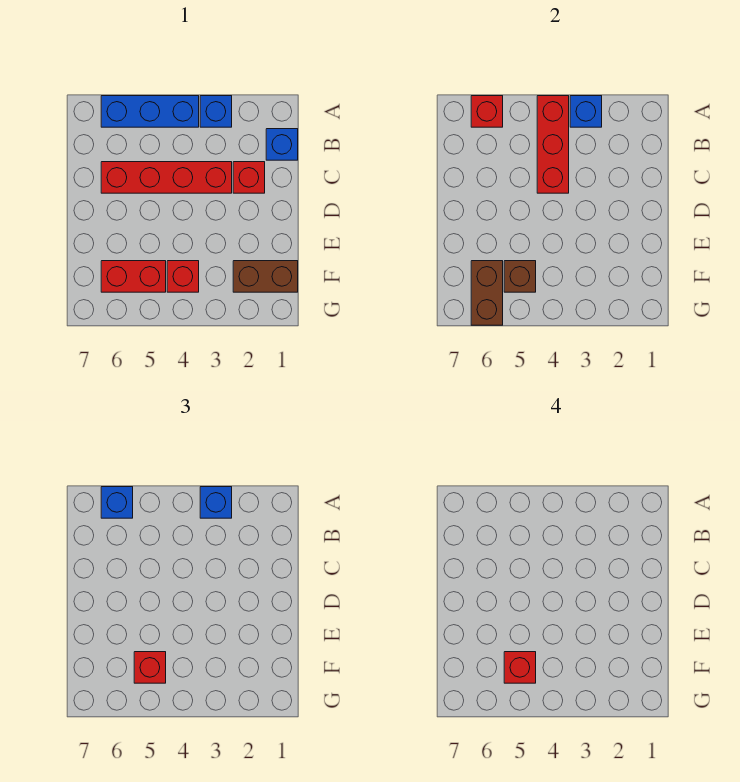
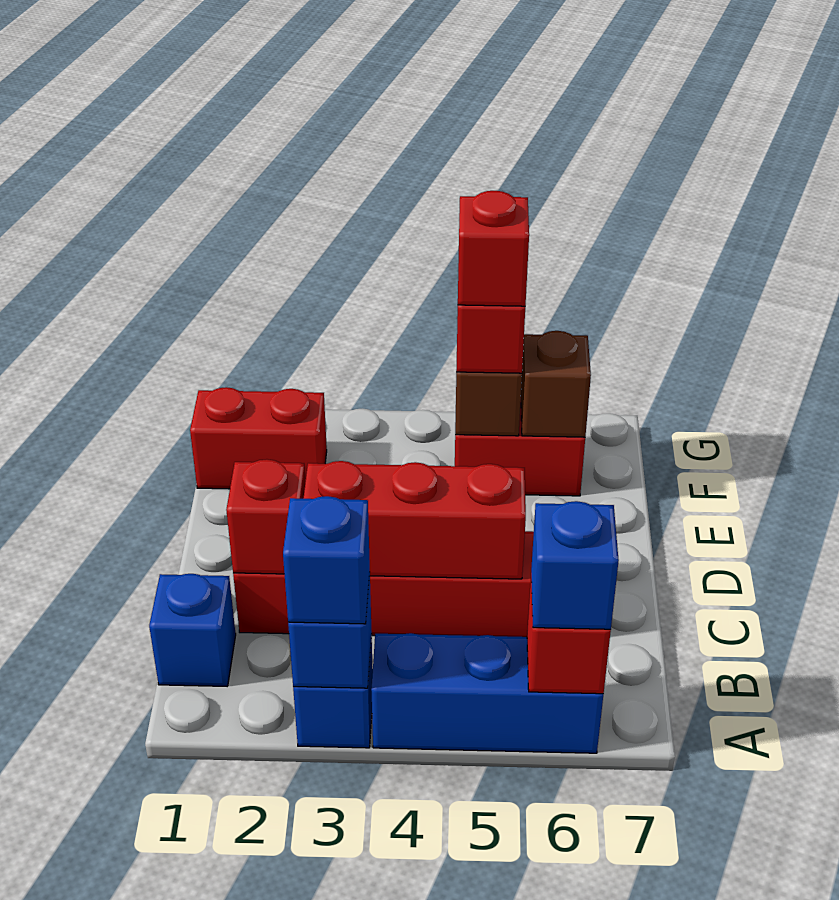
red brick A4:C4 level 2 -> red brick C3:C5 level 2
brown brick F1:F2 level 1 -> red brick F1:F2 level 1
red brick F4 level 1 -> red brick C2 level 2
brown brick F6:G6 level 2 -> brown brick F6 level 2

